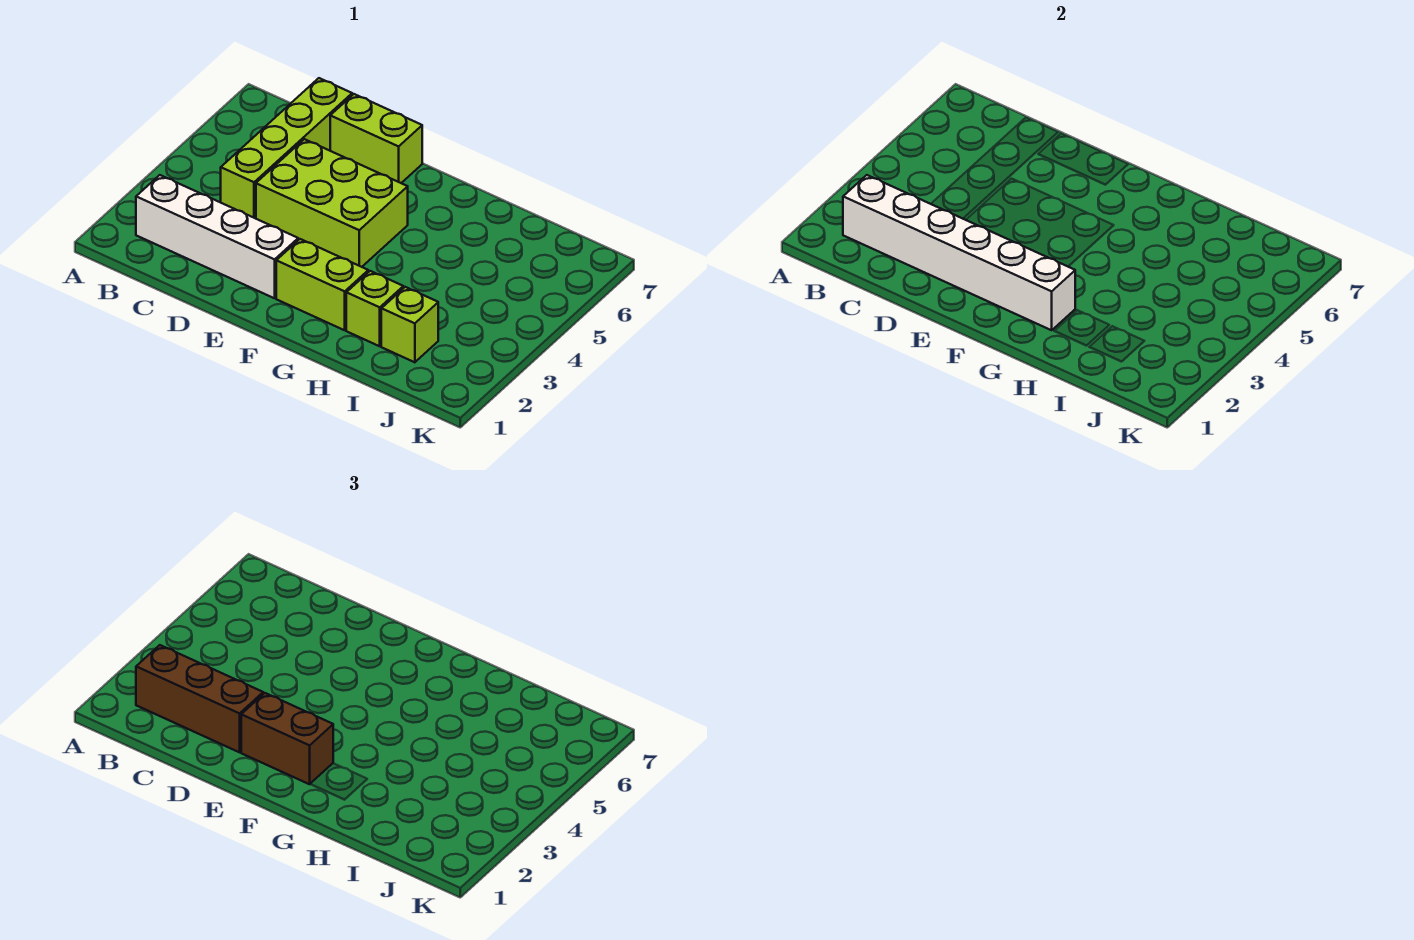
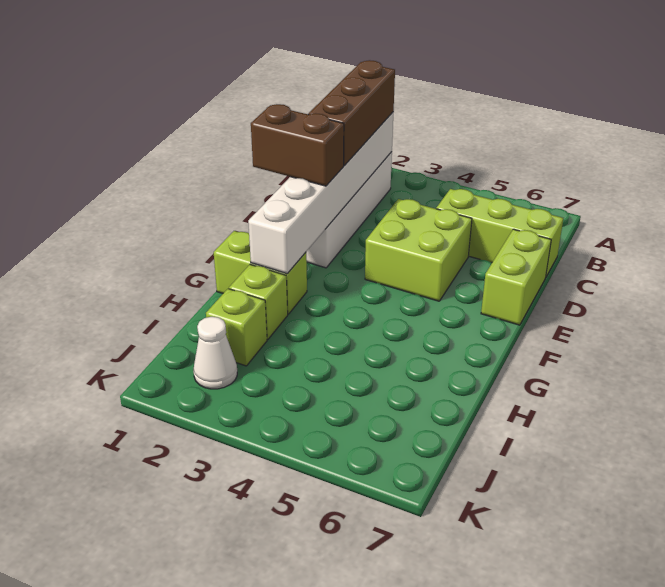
lime brick C4:C7 level 1 -> lime brick C5:C7 level 1
lime brick D4:F5 level 1 -> lime brick D4:E5 level 1
brown brick E2:F2 level 3 -> brown brick E1:E2 level 3
lime brick F2:G2 level 1 -> lime brick G1:G2 level 1
none -> white cone J2 level 1

